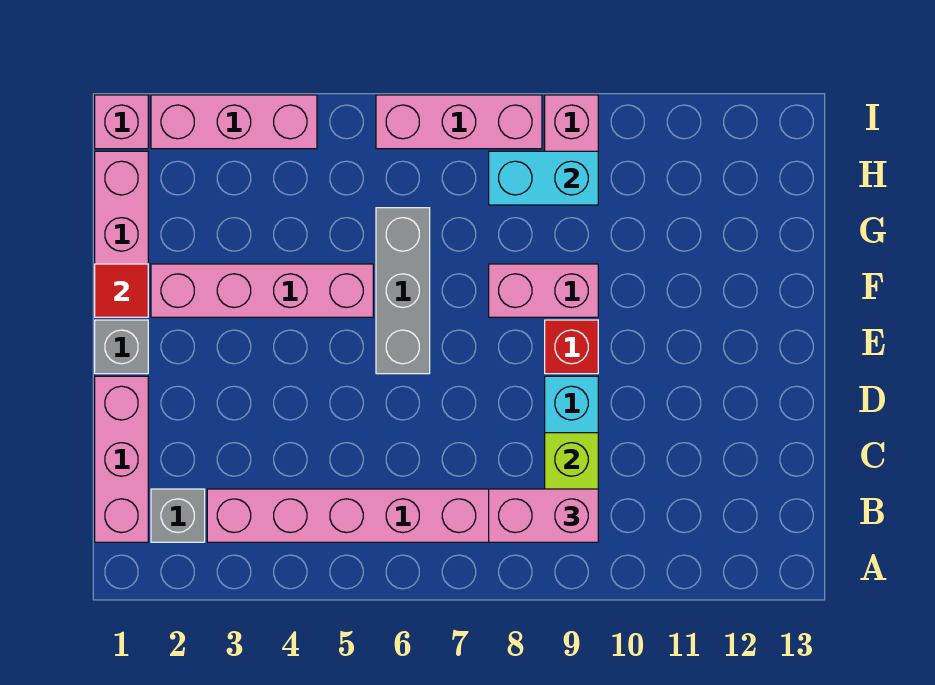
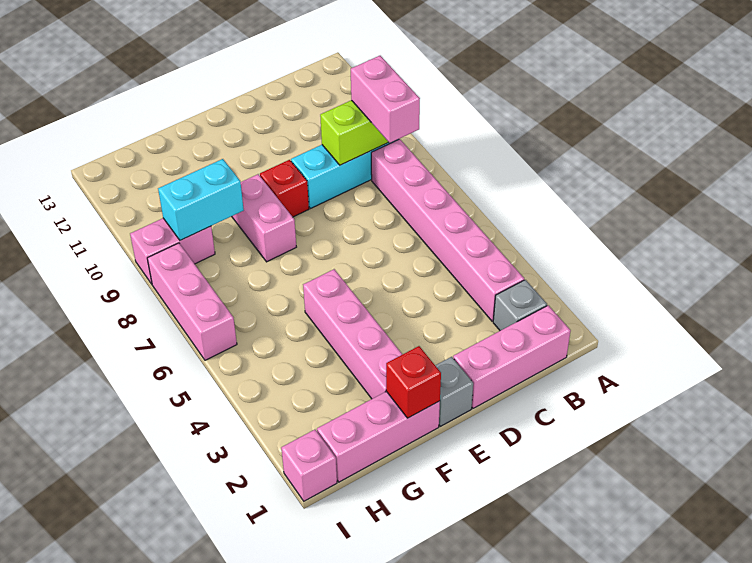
grey brick E6:G6 level 1 -> none
red tile F1 level 2 -> red brick F1 level 2
cyan brick H8:H9 level 2 -> cyan brick G9:H9 level 2
pink brick I2:I4 level 1 -> none

